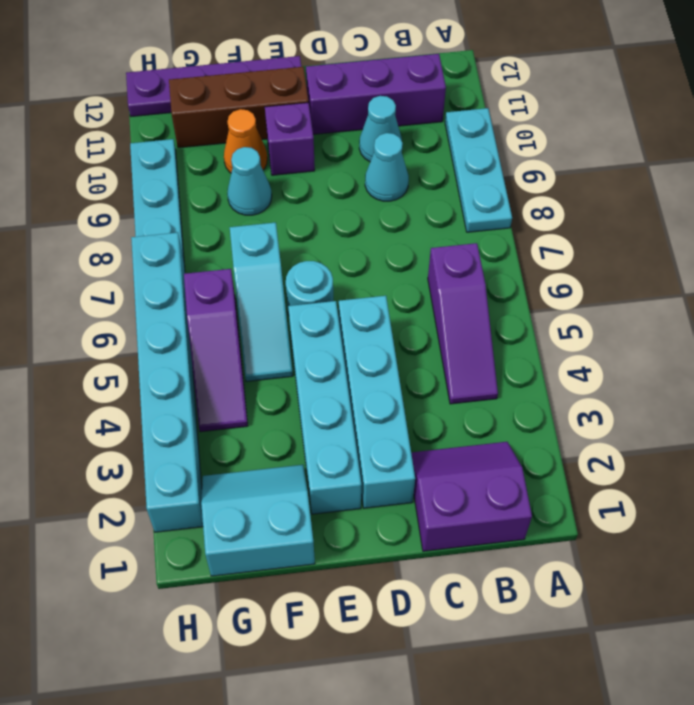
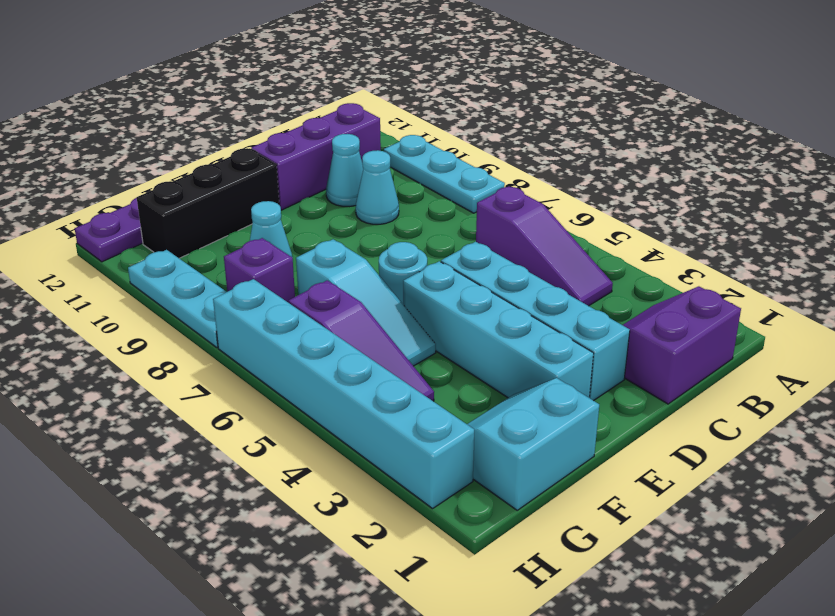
purple brick E10 level 1 -> purple brick G8 level 1
brown brick E11:G11 level 1 -> black brick E11:G11 level 1
orange cone F10 level 1 -> none

